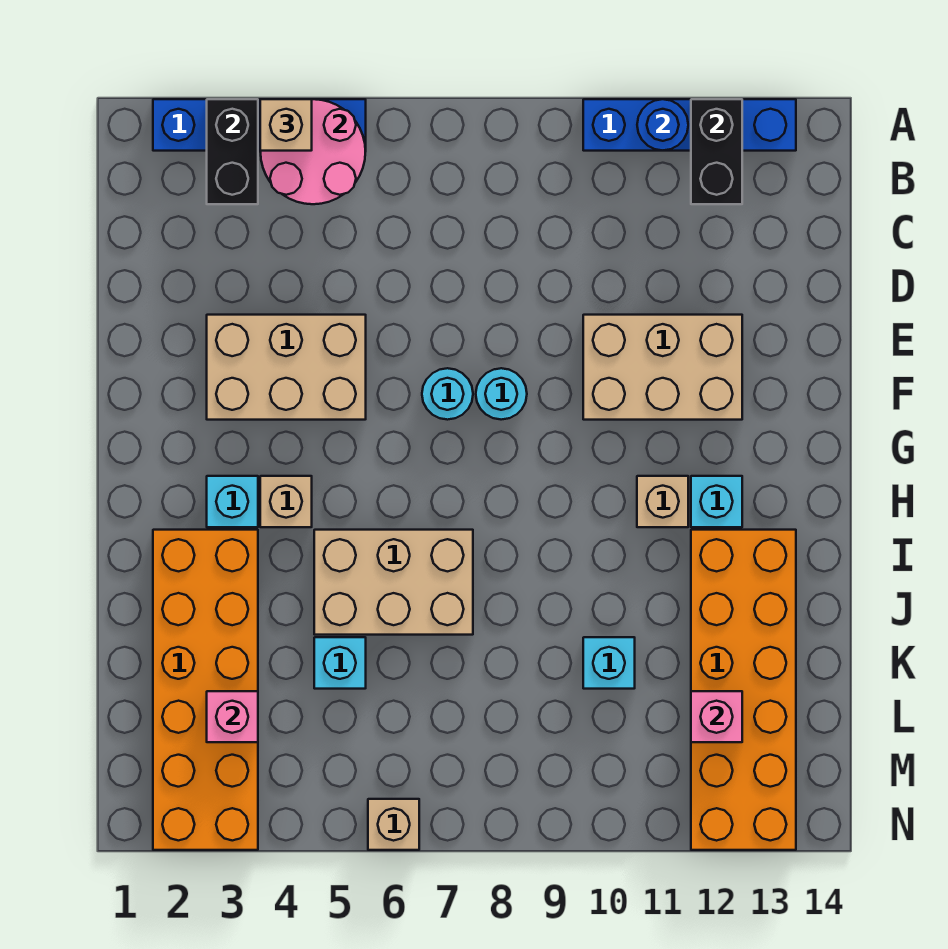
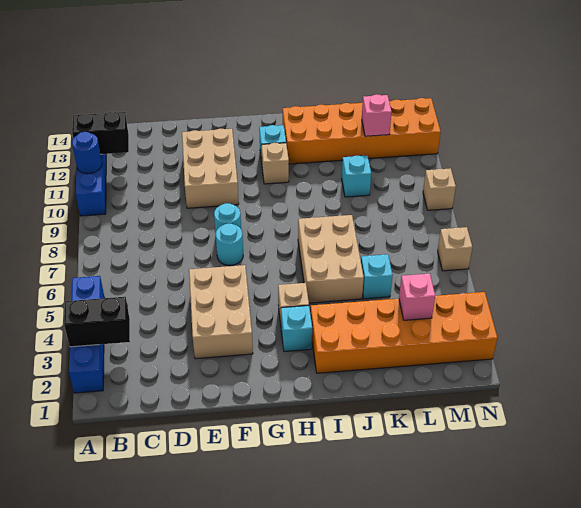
pink round brick A4:B5 level 2 -> none
tan brick A4 level 3 -> tan brick N9 level 1

